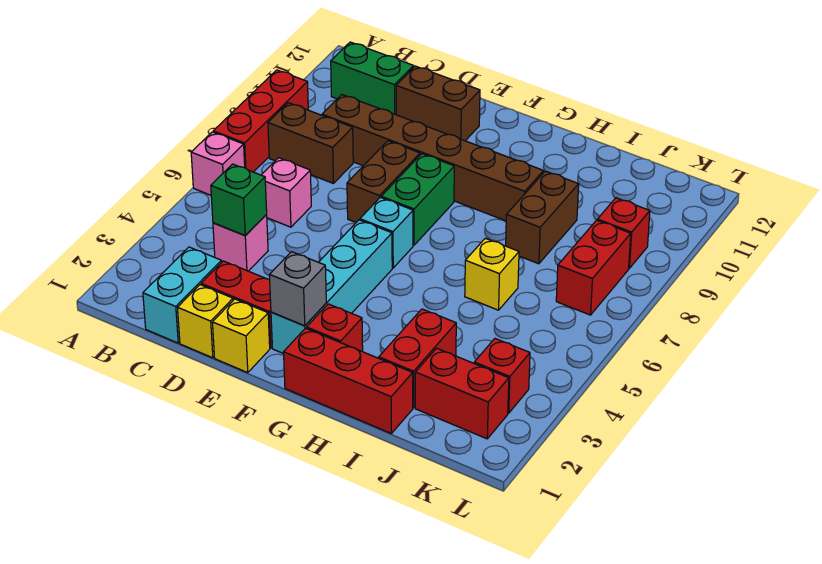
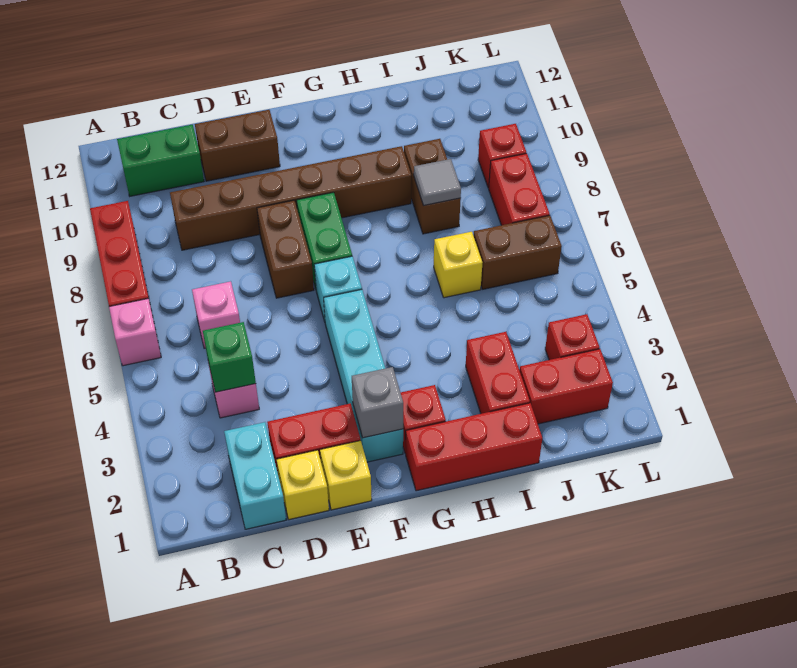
brown brick B8:C8 level 1 -> brown brick J6:K6 level 1
none -> grey tile I8 level 2

